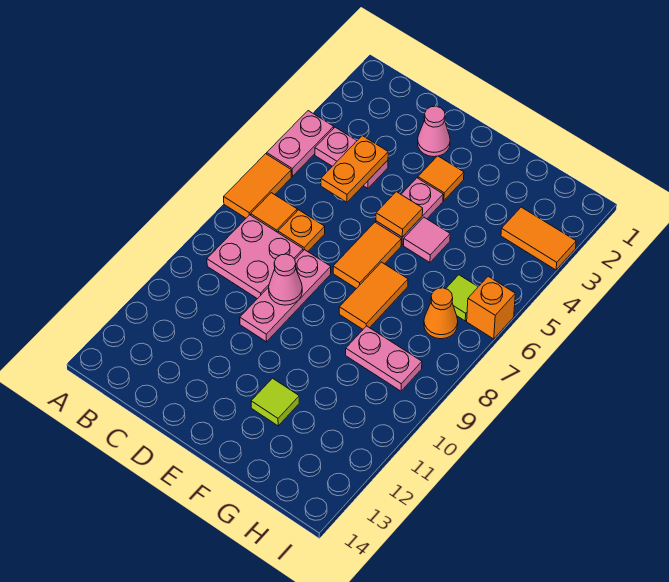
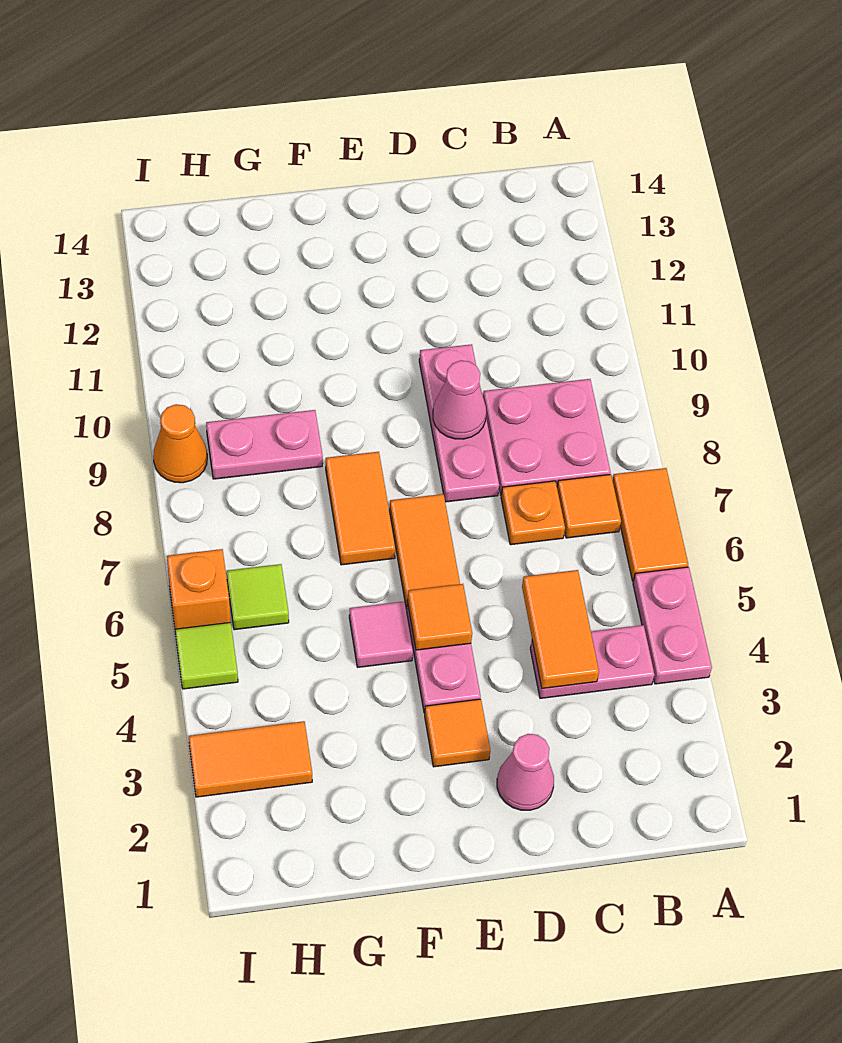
orange plate C4:C5 level 2 -> orange tile C4:C5 level 2
lime tile F12 level 1 -> lime tile I5 level 1
orange cone H7 level 1 -> orange cone I9 level 1

